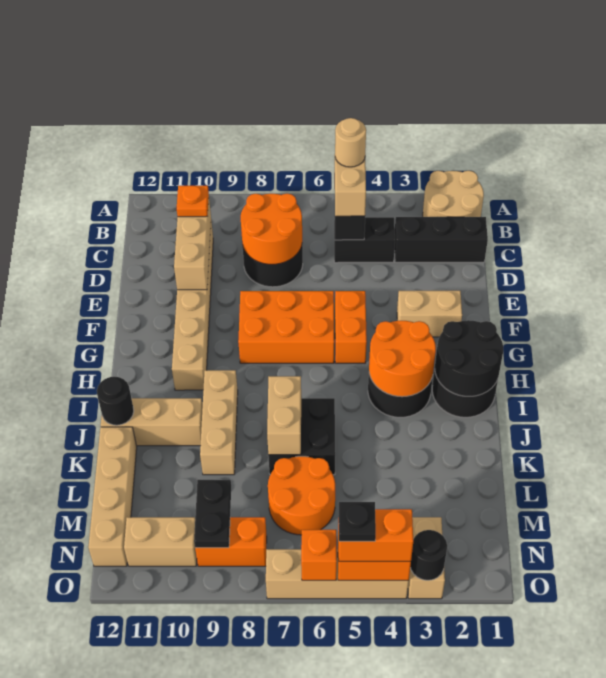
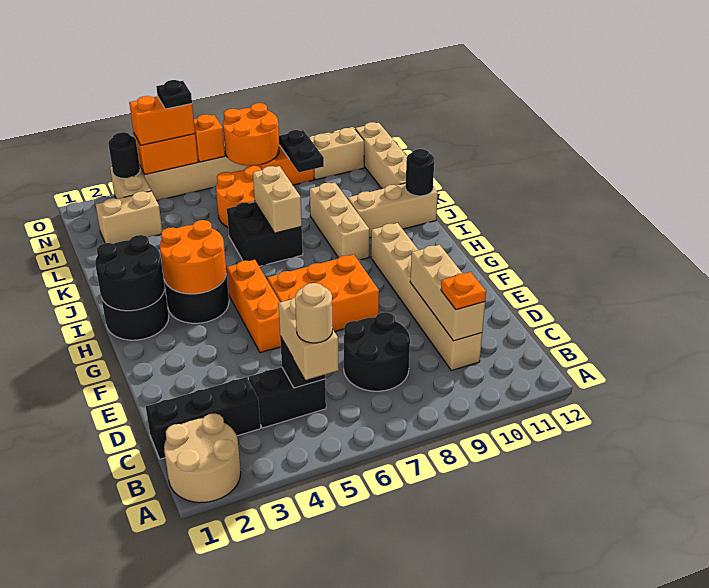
orange round brick C7:D8 level 2 -> orange round brick N7:O8 level 2
tan brick F2:F3 level 1 -> tan brick M2:M3 level 1
orange brick F5:G5 level 1 -> orange brick F5:H5 level 1

